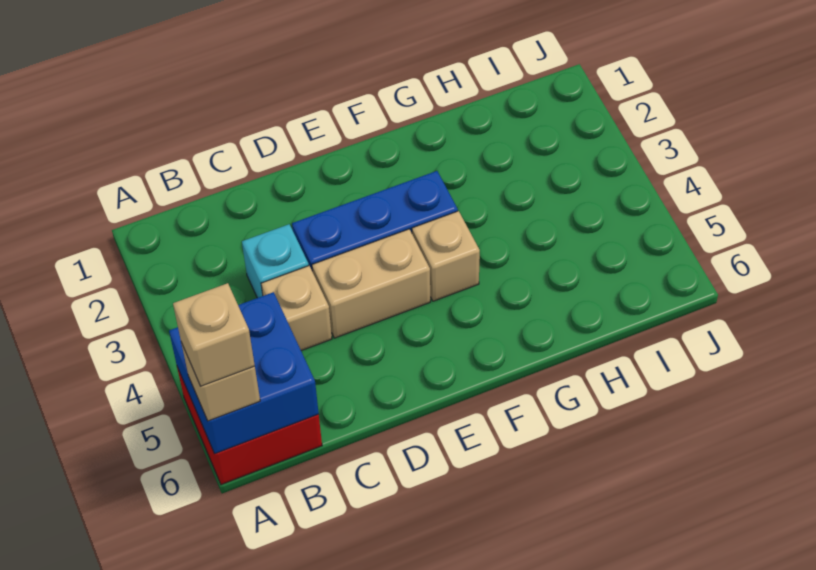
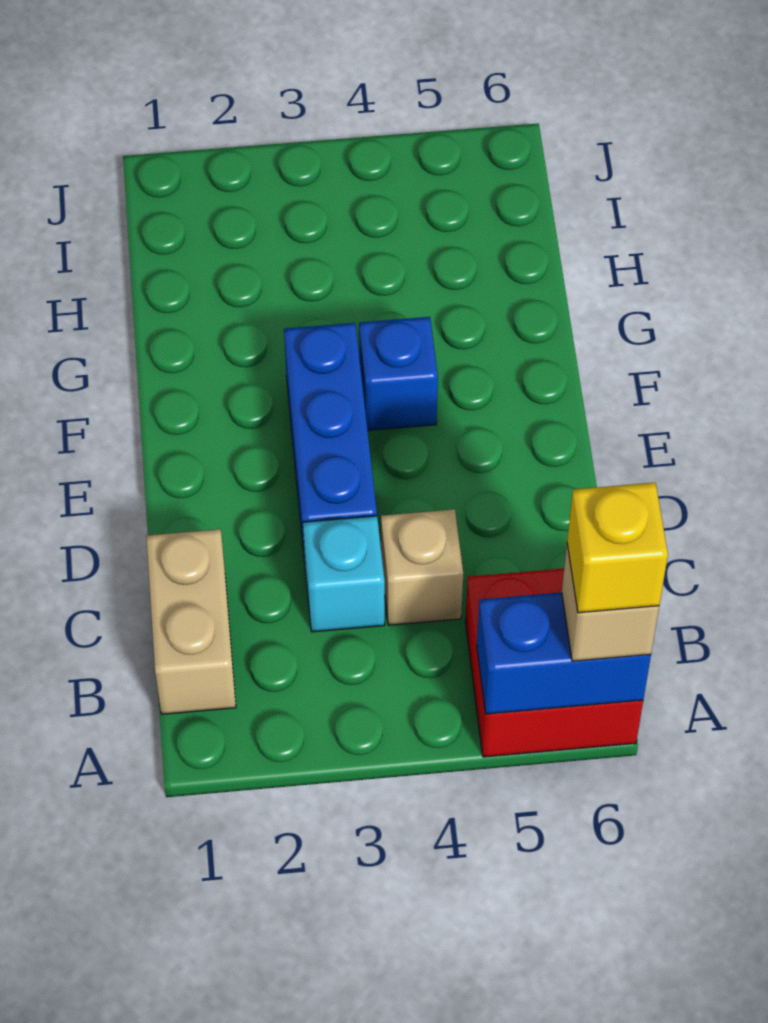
blue brick A5:B6 level 2 -> blue brick A5:A6 level 2
tan brick A6 level 4 -> yellow brick A6 level 4
tan brick D4:E4 level 1 -> tan brick B1:C1 level 1
tan brick F4 level 1 -> blue brick F4 level 1

